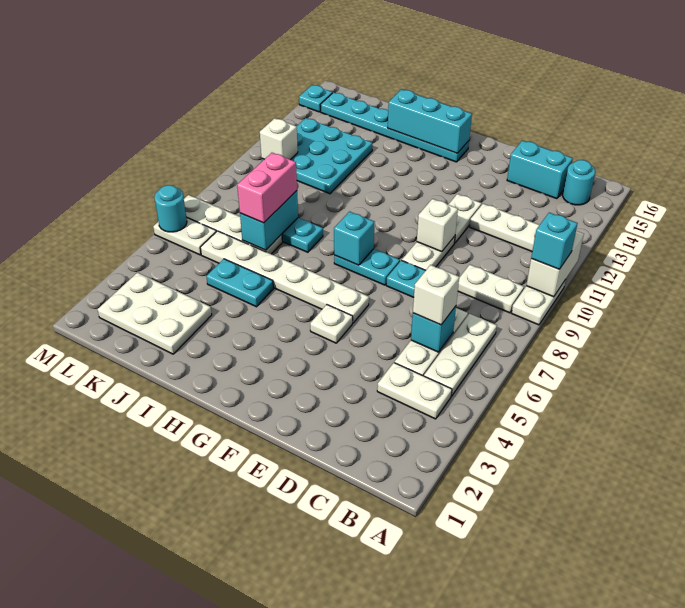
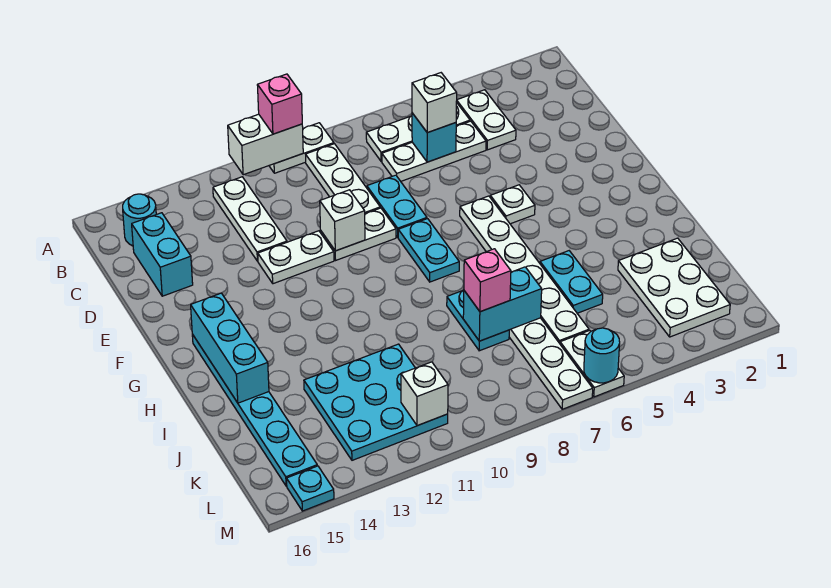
cyan brick A10 level 3 -> pink brick A10 level 3
white plate B9:C9 level 1 -> white plate B9:D9 level 1
cyan brick G8 level 2 -> none
pink brick J7:J8 level 3 -> pink brick J8 level 3

